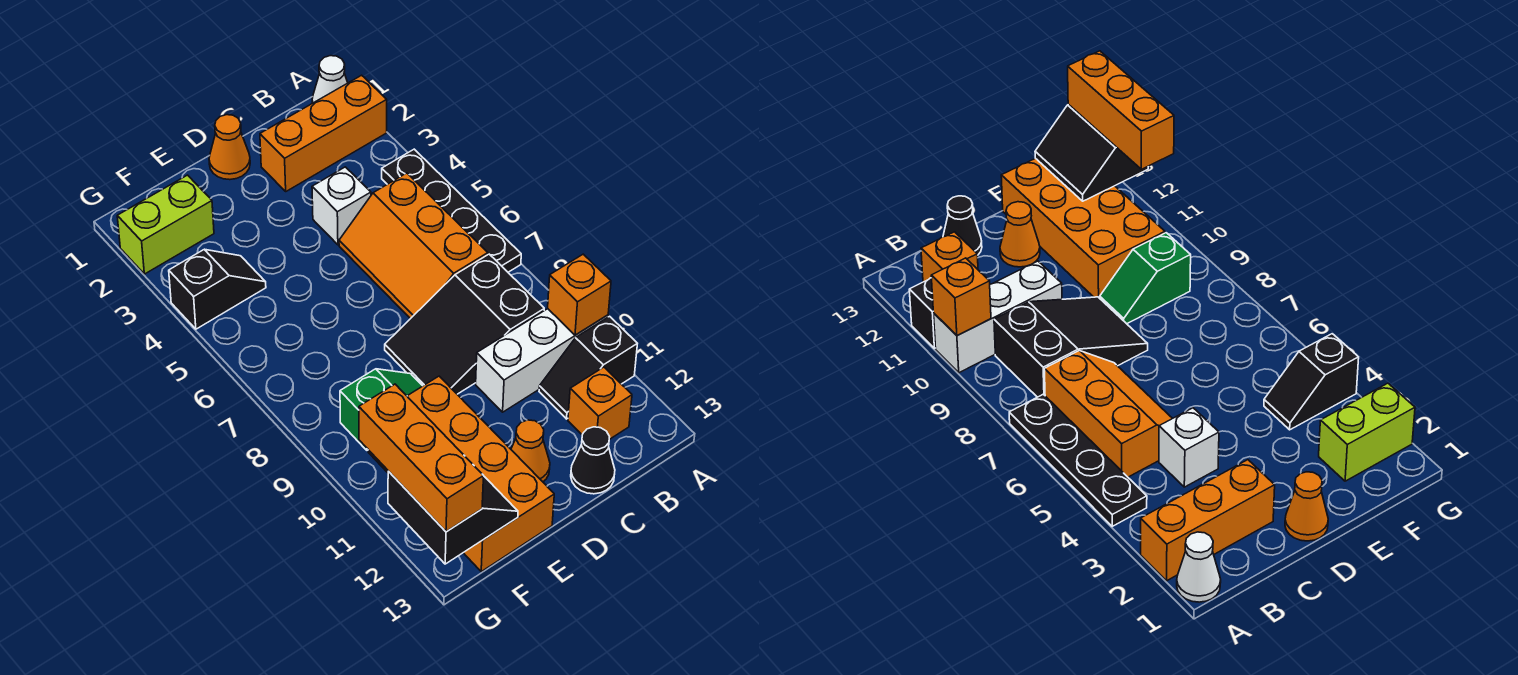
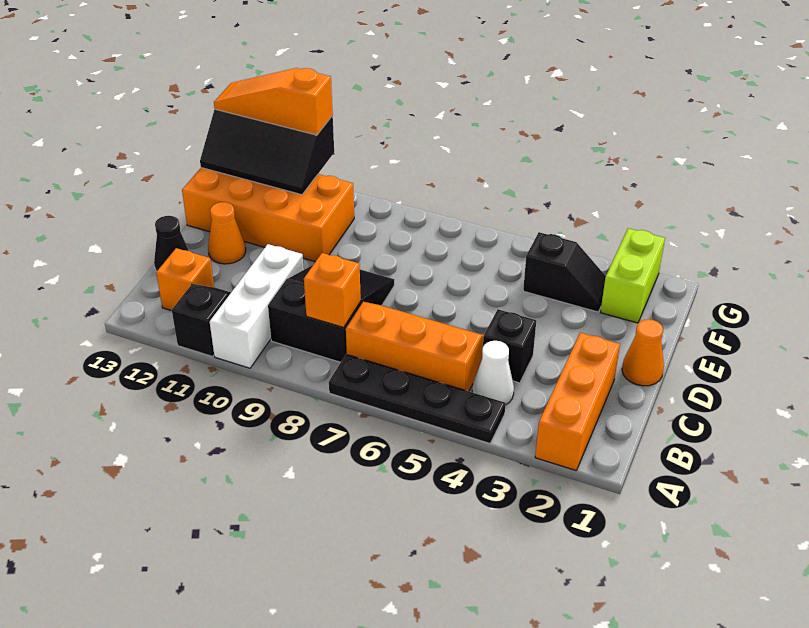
white cone A1 level 1 -> white cone B4 level 1
orange brick A10 level 2 -> orange brick B8 level 2
white brick C4 level 1 -> black brick C4 level 1
green slope E9:F9 level 1 top F -> none
black slope F4:G4 level 1 top G -> black slope F3:F4 level 1 top 4
black slope F12:G13 level 2 top G -> black slope F11:G13 level 2 top G
orange brick G11:G13 level 3 -> orange slope G11:G13 level 3 top 11

